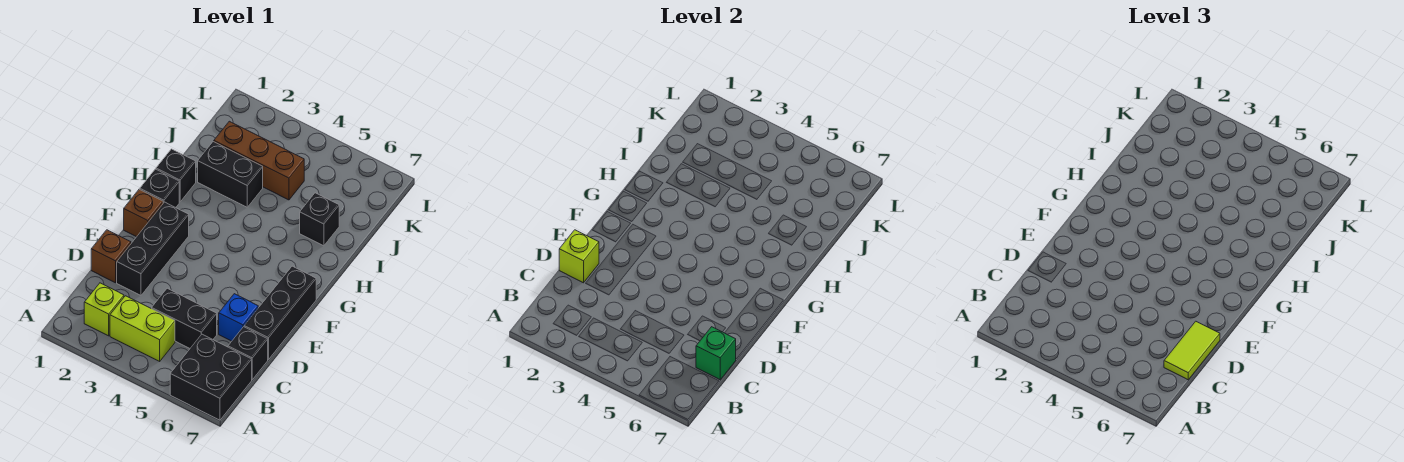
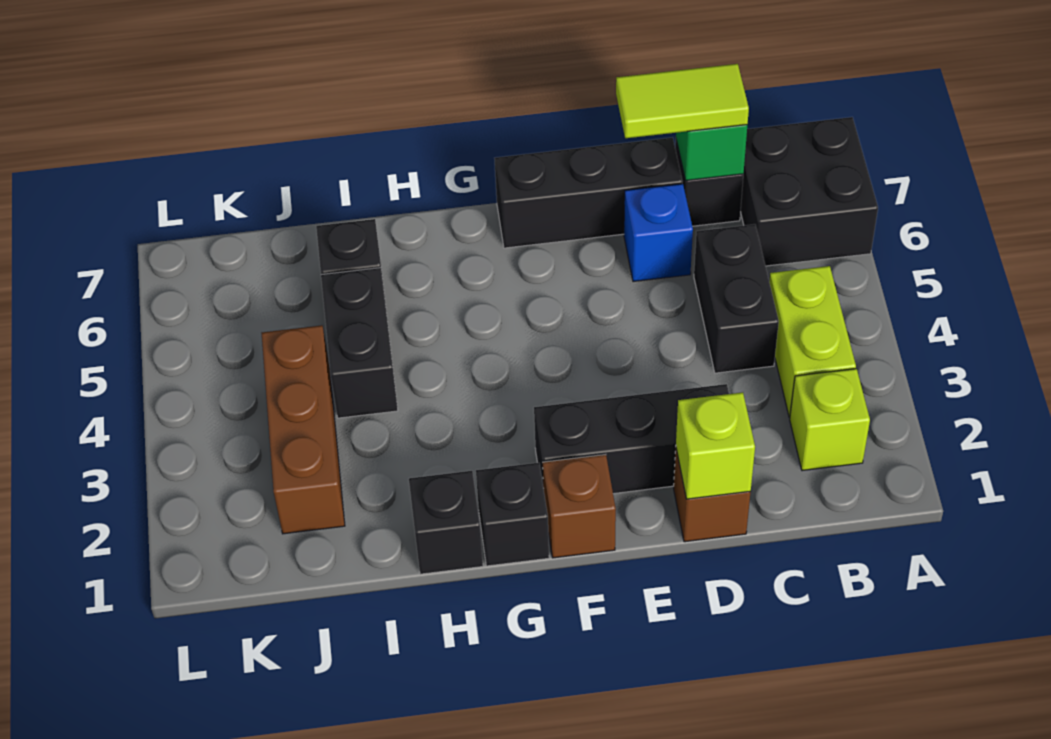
black brick I2:I3 level 1 -> black brick I4:I5 level 1

